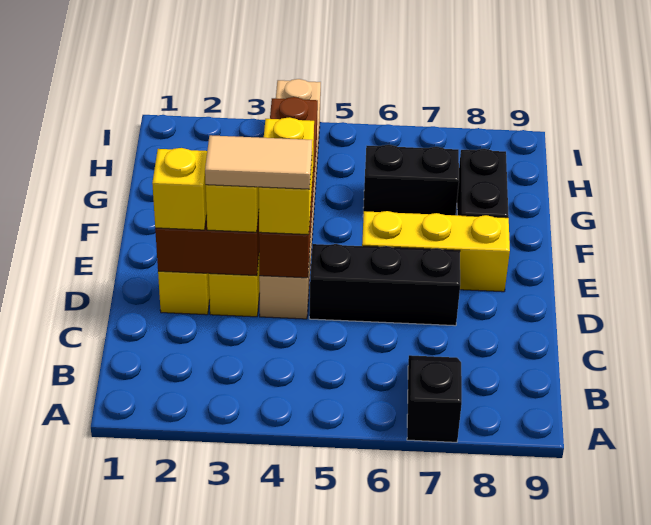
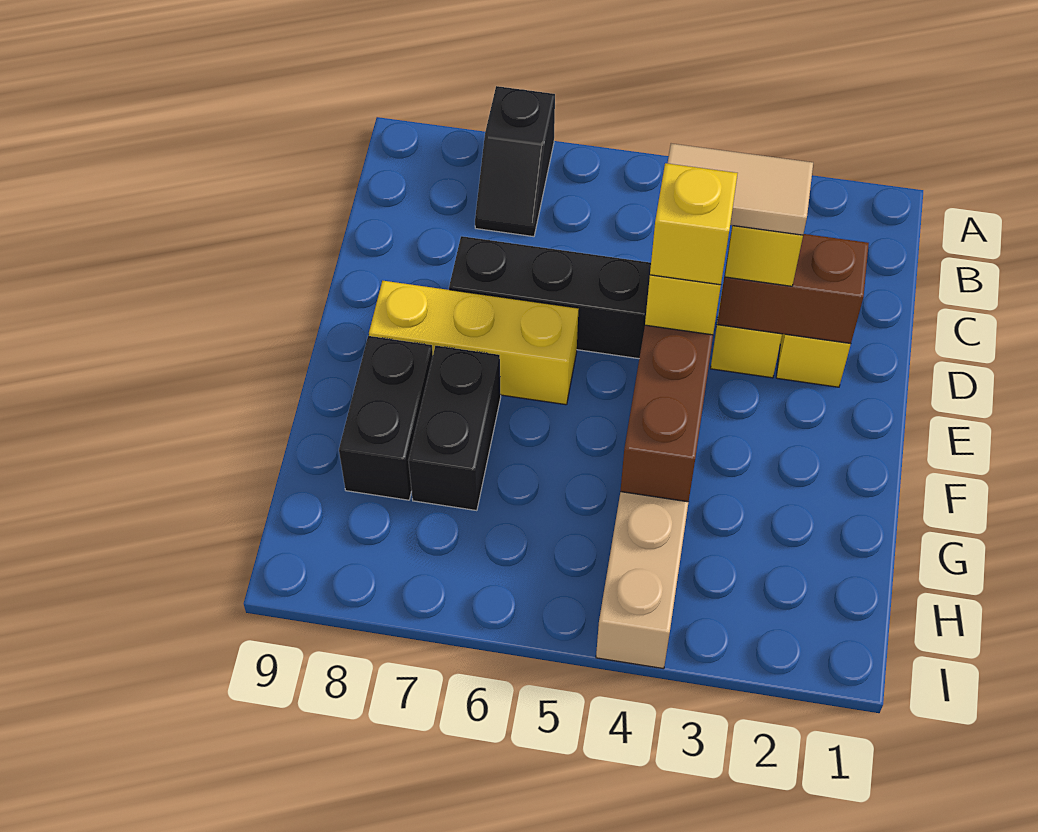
yellow brick D2 level 3 -> yellow brick E4 level 4
black brick G6:G7 level 1 -> black brick F7:G7 level 1

